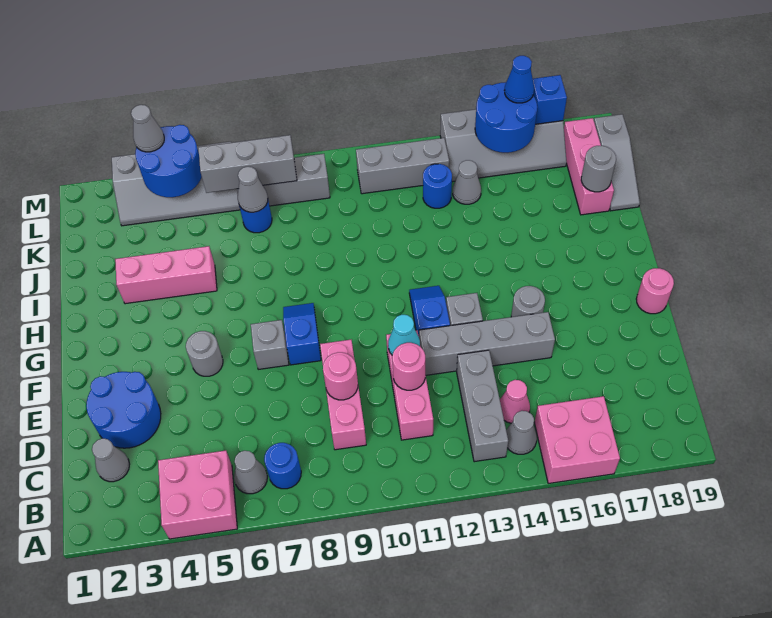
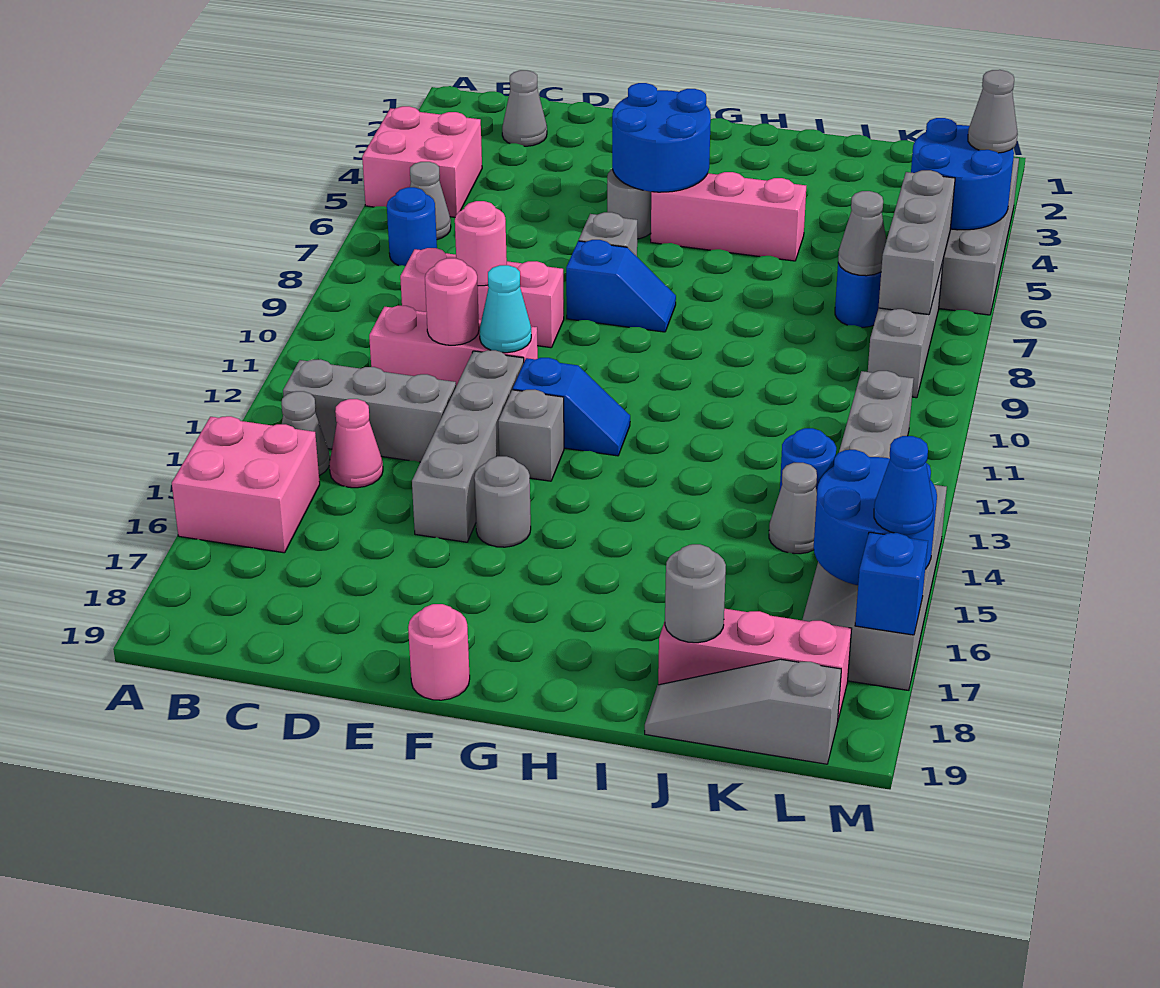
blue round brick D2:E3 level 1 -> blue round brick F4:G5 level 2
pink brick I3:I5 level 1 -> pink brick G5:I5 level 1

